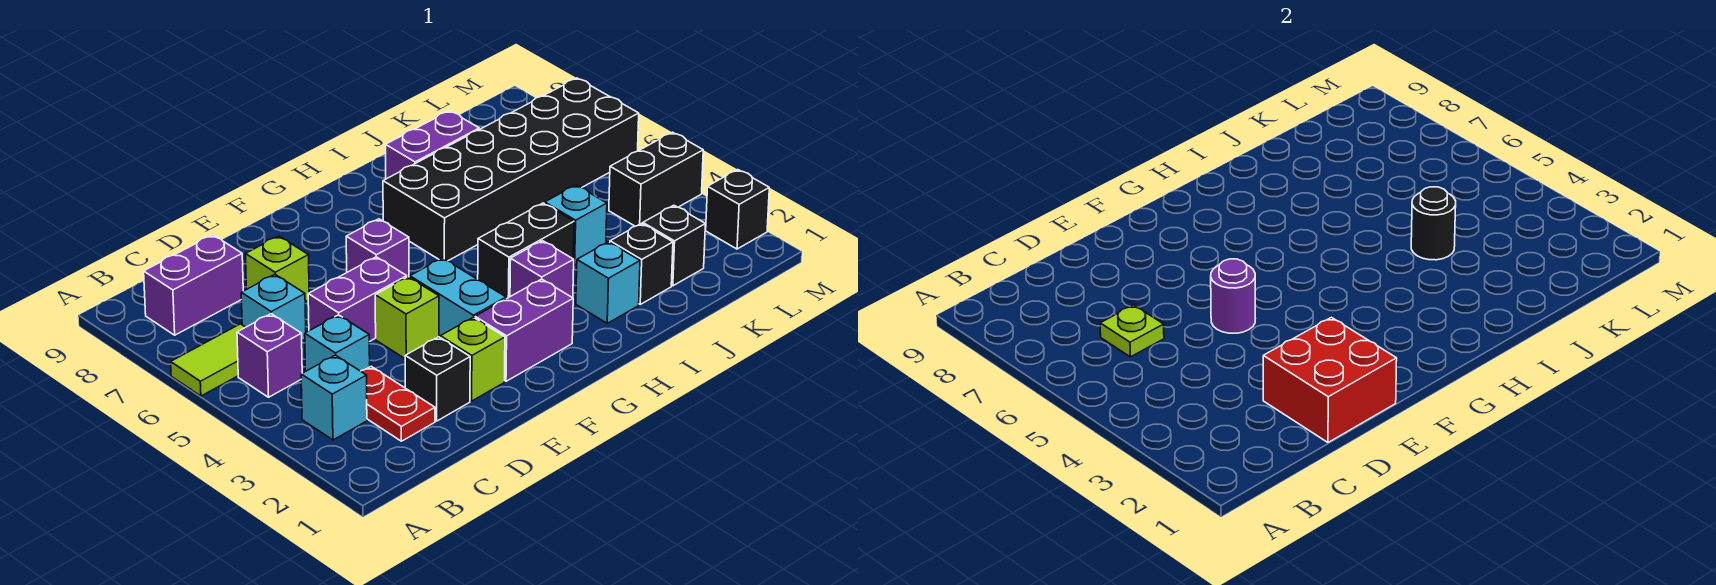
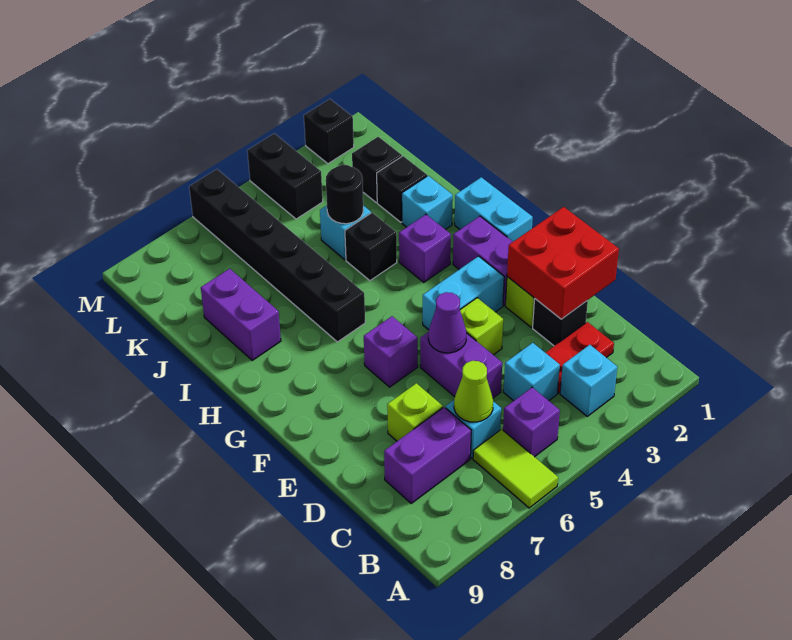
purple brick B8:C8 level 1 -> purple brick C7:C8 level 1
lime plate C6 level 2 -> lime cone C6 level 2
purple round brick E5 level 2 -> purple cone E5 level 2
none -> cyan brick G1:H1 level 1
black brick H4:I4 level 1 -> black brick I4 level 1
black brick H6:M7 level 1 -> black brick H6:M6 level 1

